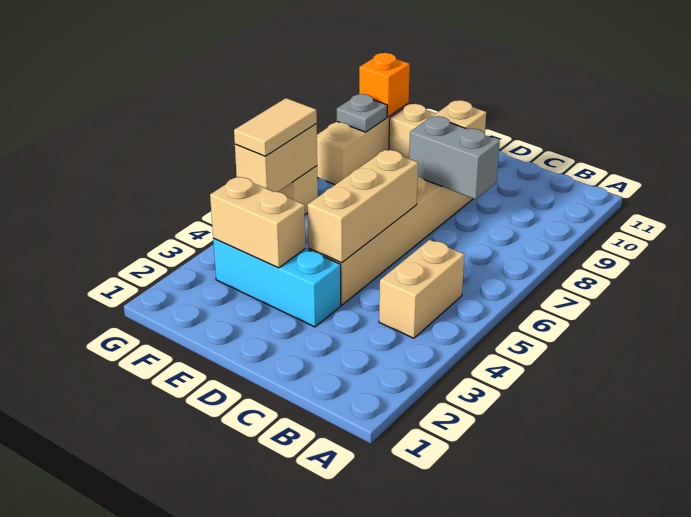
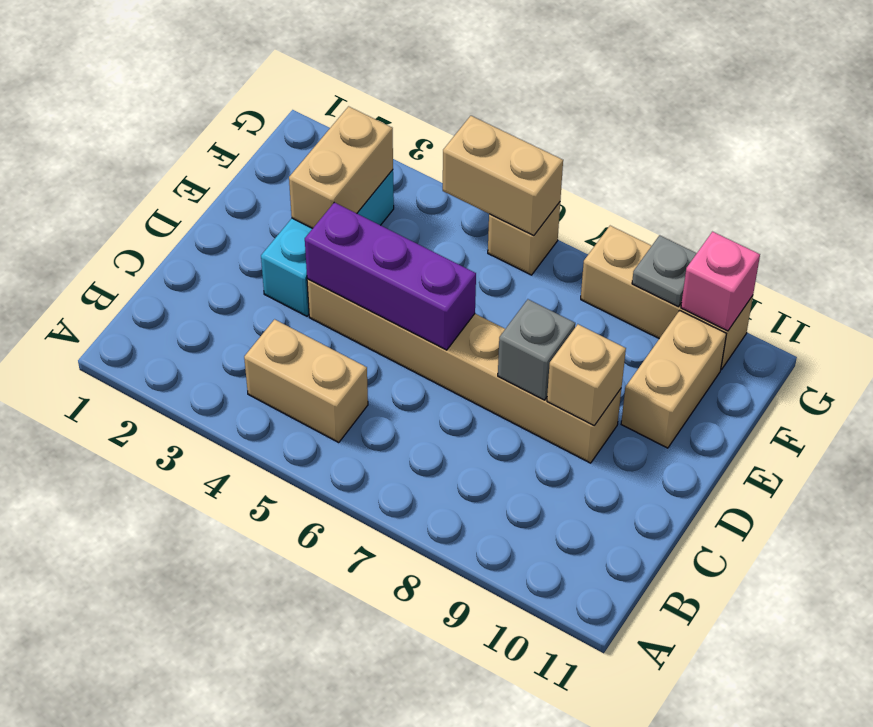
grey brick C8:D8 level 2 -> grey brick D8 level 2
tan brick D4:D6 level 2 -> purple brick D4:D6 level 2
tan tile G5:G6 level 3 -> none
orange brick G10 level 2 -> pink brick G10 level 2

